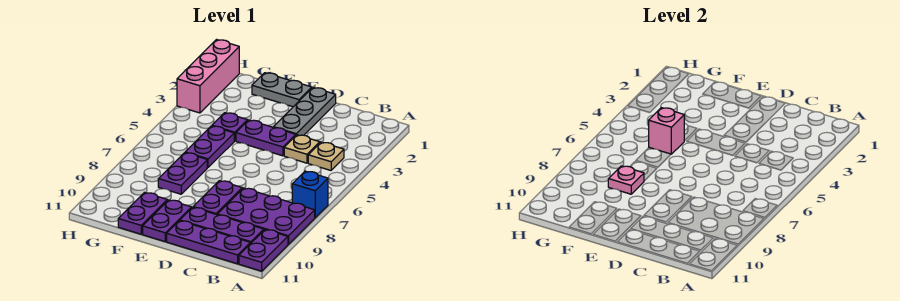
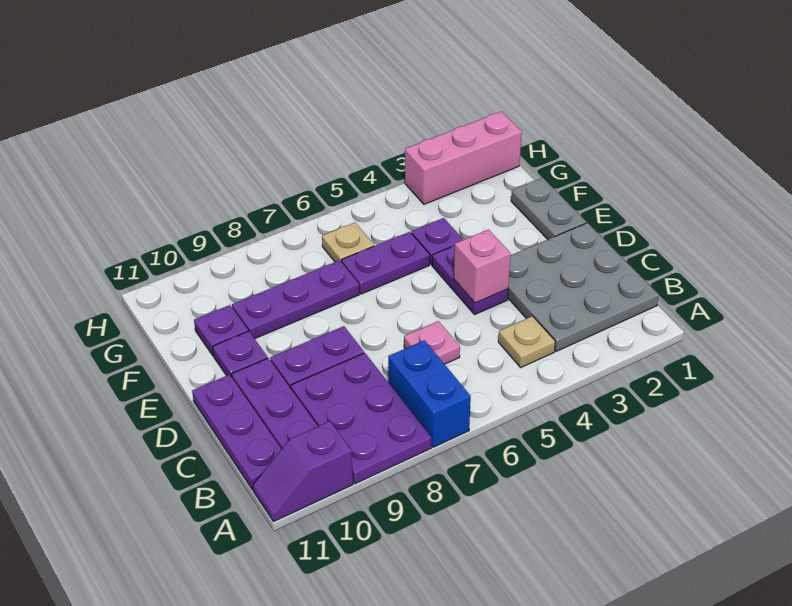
blue brick A7 level 1 -> blue brick A7:B7 level 1
purple plate A10:A11 level 1 -> purple slope A10:A11 level 1 top 10
tan plate C4 level 1 -> tan plate G6 level 1
grey plate D1:D3 level 1 -> grey plate B1:D3 level 1
purple plate E10:E11 level 1 -> purple plate E10 level 1
pink brick F5 level 2 -> pink brick D4 level 2
purple plate F7:F8 level 1 -> purple plate F7:F9 level 1
pink plate F8 level 2 -> pink plate C6 level 1
purple plate F10:F11 level 1 -> purple plate F10 level 1

